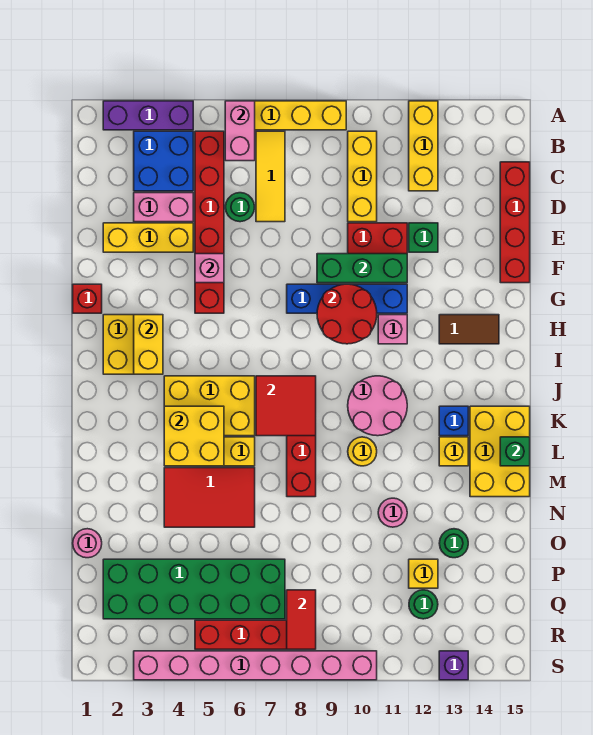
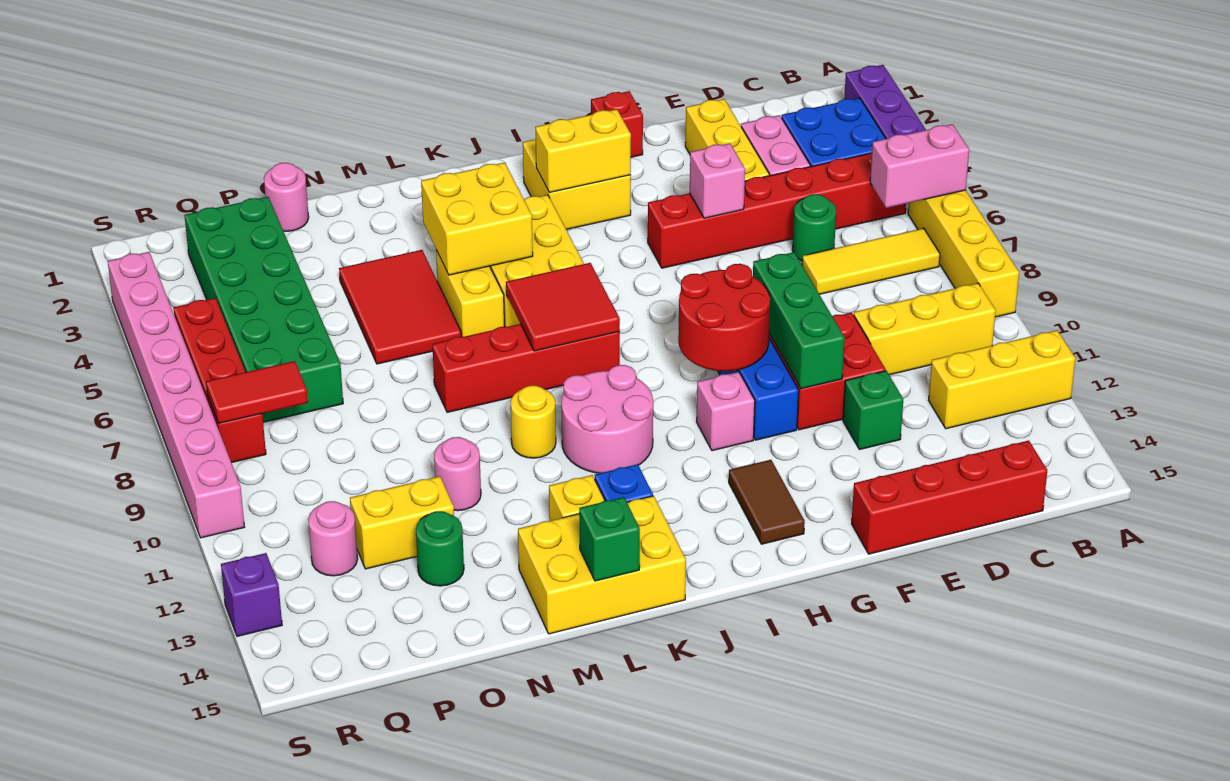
yellow brick P12 level 1 -> yellow brick O12:P12 level 1
green round brick Q12 level 1 -> pink round brick Q12 level 1

